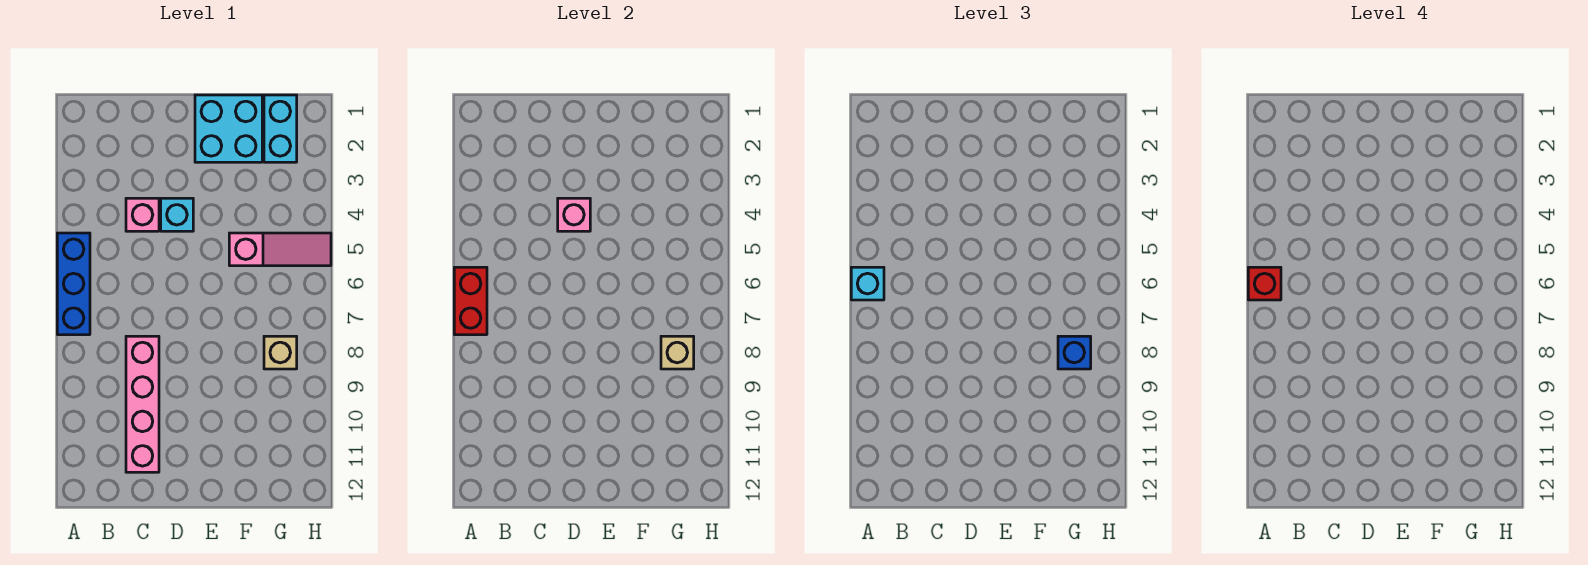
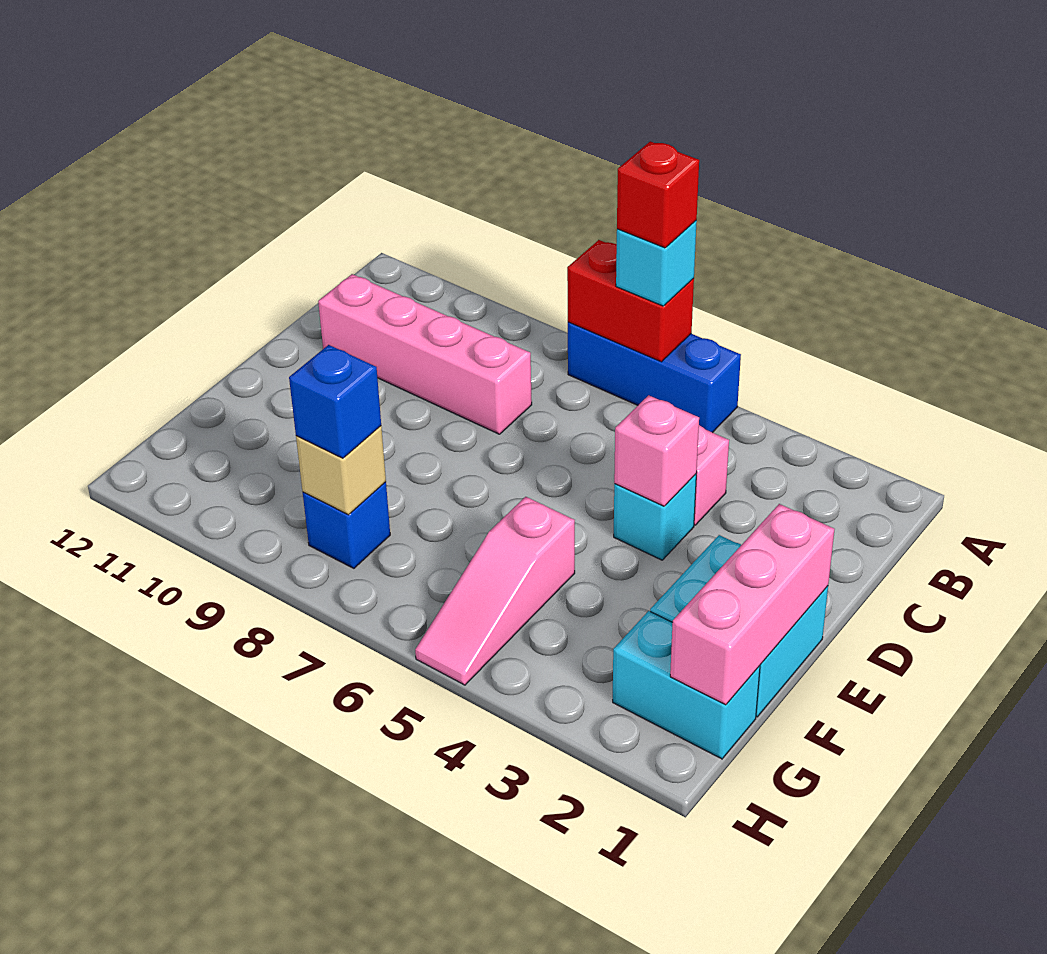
none -> pink brick E1:G1 level 2
tan brick G8 level 1 -> blue brick G8 level 1

